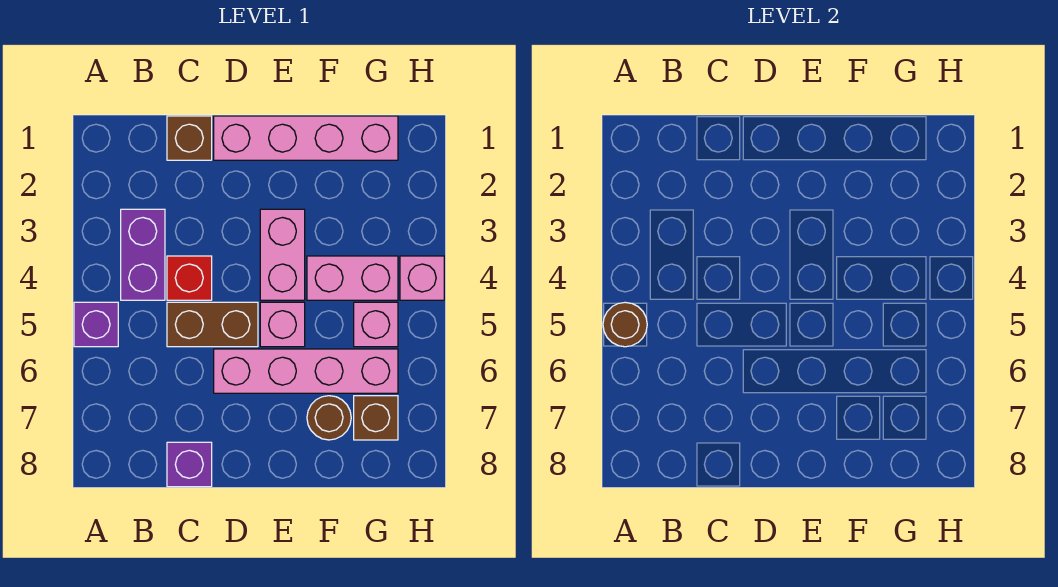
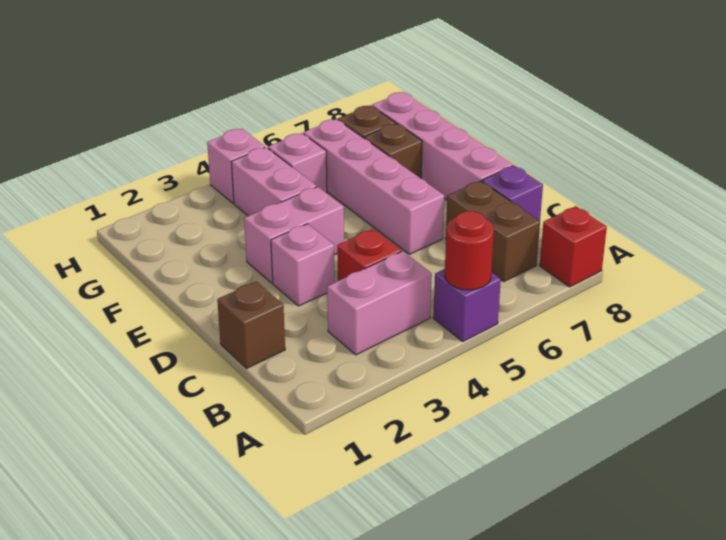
brown round brick A5 level 2 -> red round brick A5 level 2
none -> red brick A8 level 1
purple brick B3:B4 level 1 -> pink brick B3:B4 level 1
brown brick C5:D5 level 1 -> brown brick B7:C7 level 1
pink brick D1:G1 level 1 -> pink brick D8:G8 level 1
pink brick E5 level 1 -> pink brick D3 level 1
brown round brick F7 level 1 -> brown brick F7 level 1

